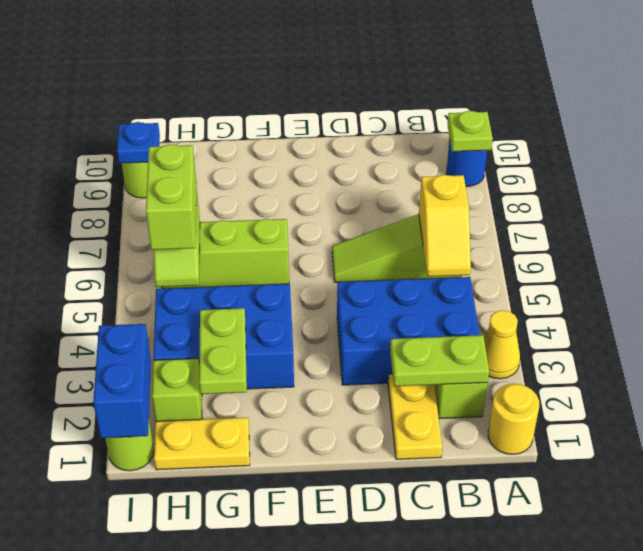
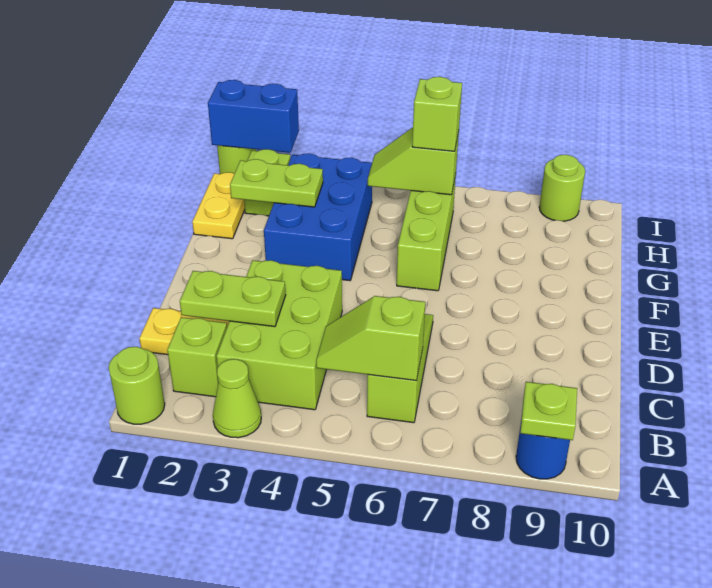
yellow round brick A1 level 1 -> lime round brick A1 level 1
yellow cone A3 level 1 -> lime cone A3 level 1
lime plate B2:C2 level 2 -> lime plate C2:C3 level 2
blue brick B3:D4 level 1 -> lime brick B3:D4 level 1
yellow slope B5:B6 level 2 top 6 -> lime slope B5:B6 level 2 top 6
lime brick H5:H6 level 3 -> lime brick H6 level 3
blue plate I9 level 2 -> none

